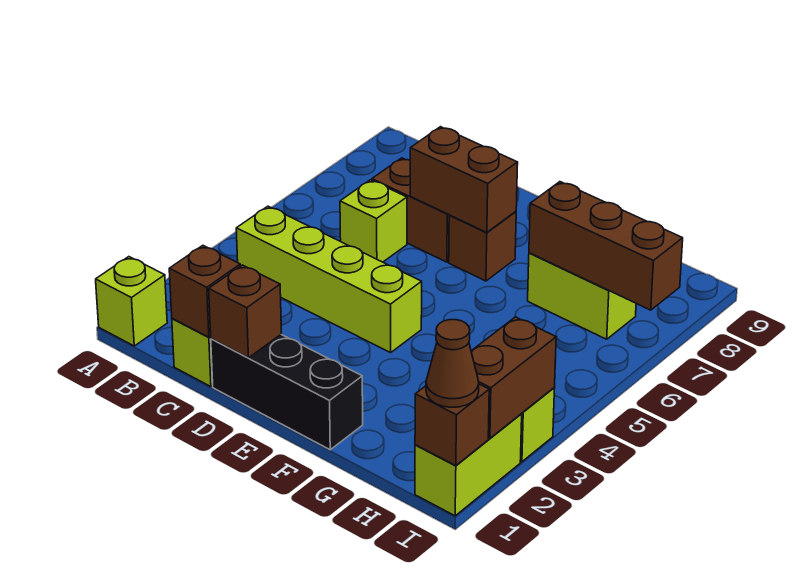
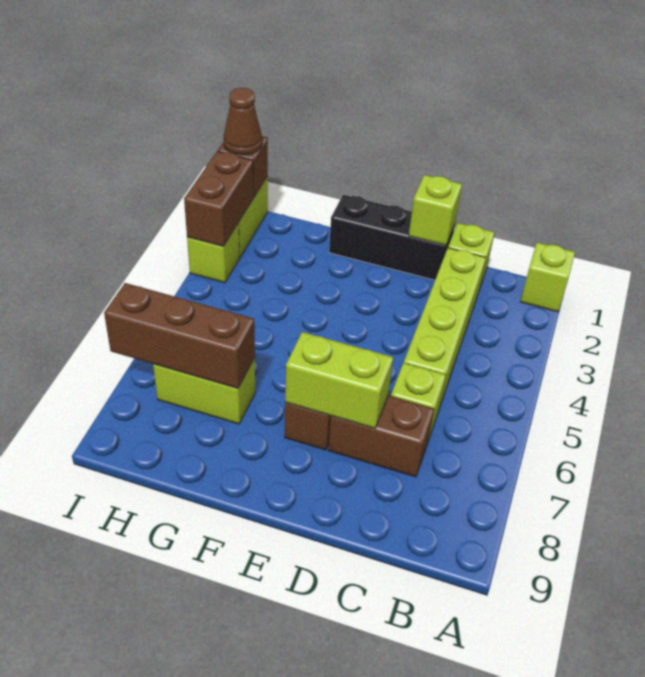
lime brick B4:E4 level 1 -> lime brick C2:C5 level 1
brown brick C1 level 2 -> none
brown brick D1 level 2 -> lime brick D1 level 2
brown brick D7:E7 level 2 -> lime brick D7:E7 level 2

